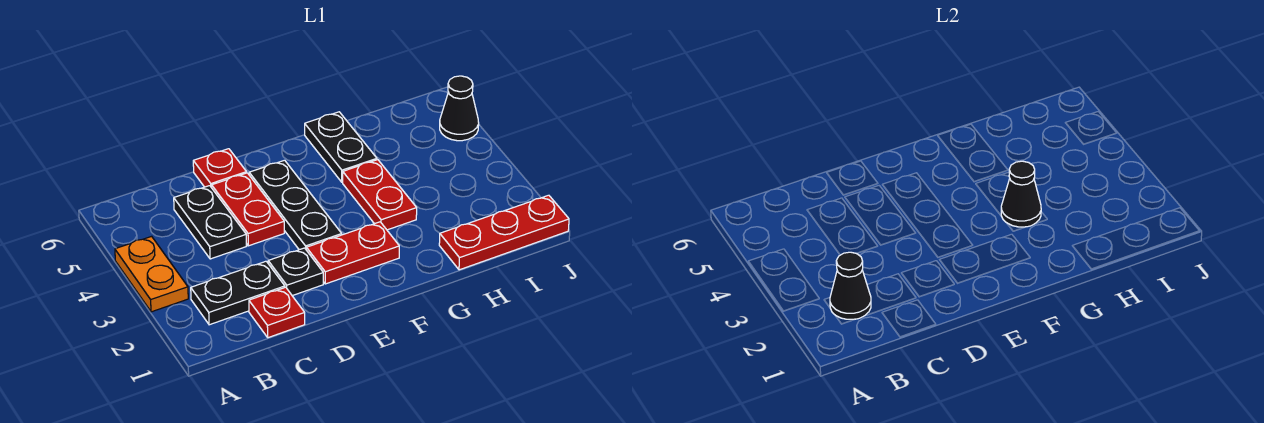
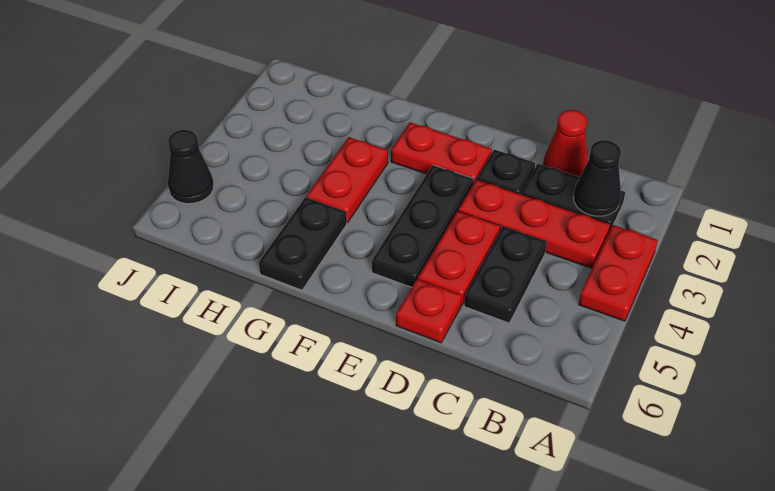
orange plate A3:A4 level 1 -> red plate A3:A4 level 1
red plate C1 level 1 -> red cone C1 level 1
black cone G3 level 2 -> none
red plate H1:J1 level 1 -> red plate B3:D3 level 1

